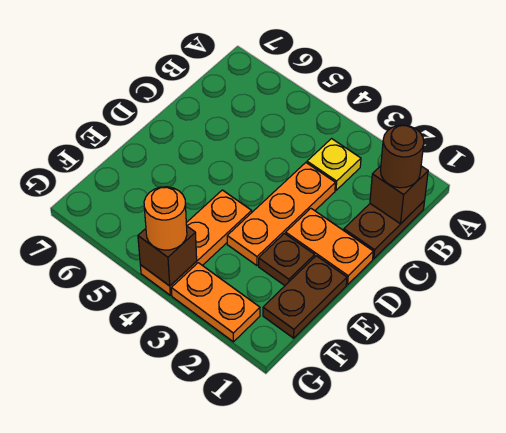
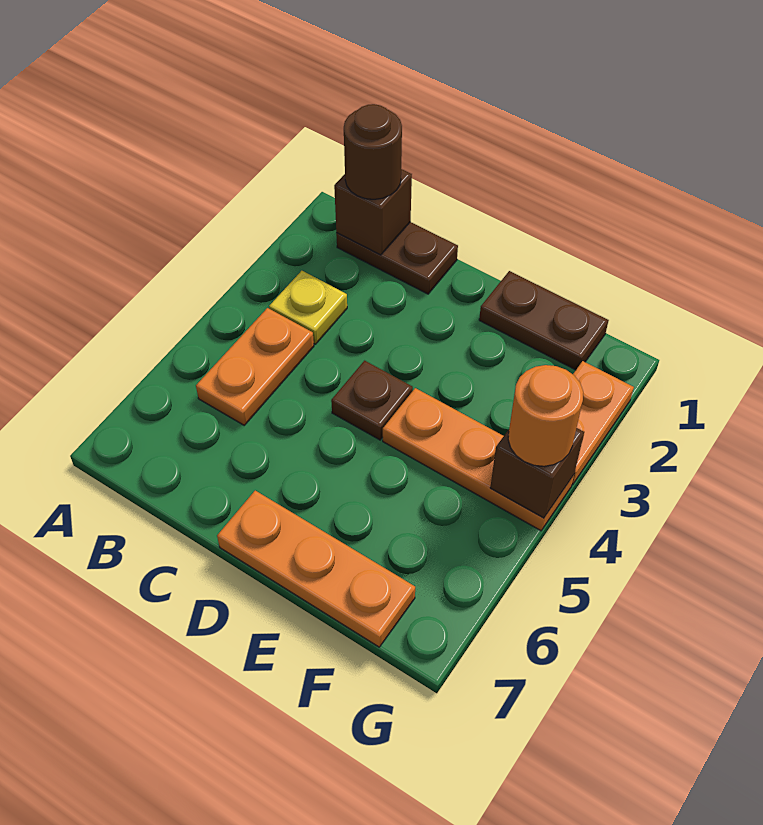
orange plate C3:E3 level 1 -> orange plate D7:F7 level 1
orange plate D1:D2 level 1 -> orange plate B4:B5 level 1
brown plate E2 level 1 -> brown plate D4 level 1

